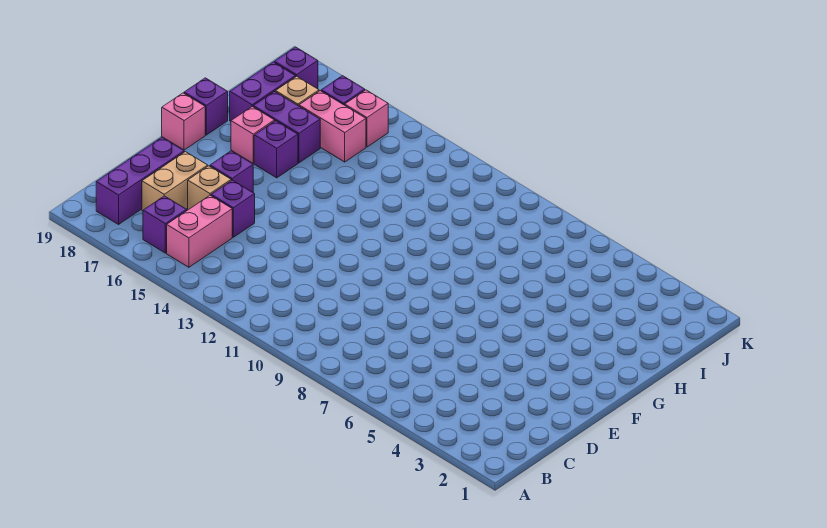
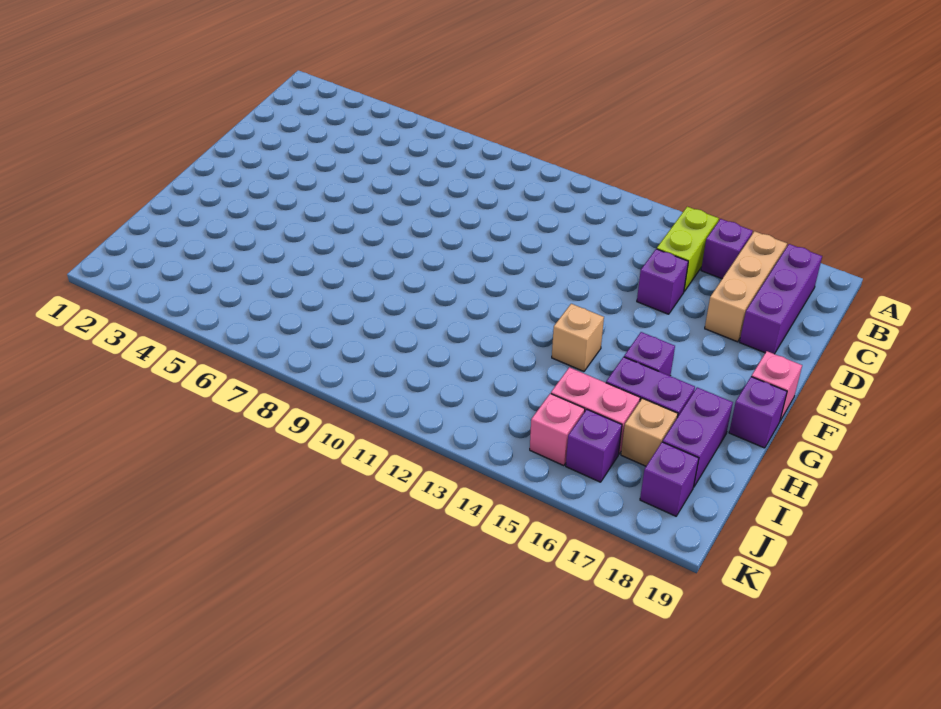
pink brick B15:C15 level 1 -> lime brick B15:C15 level 1
tan brick C17:D17 level 1 -> tan brick B17:D17 level 1
tan brick D16 level 1 -> tan brick G14 level 1
purple brick E16 level 1 -> none
pink brick G17 level 1 -> none

